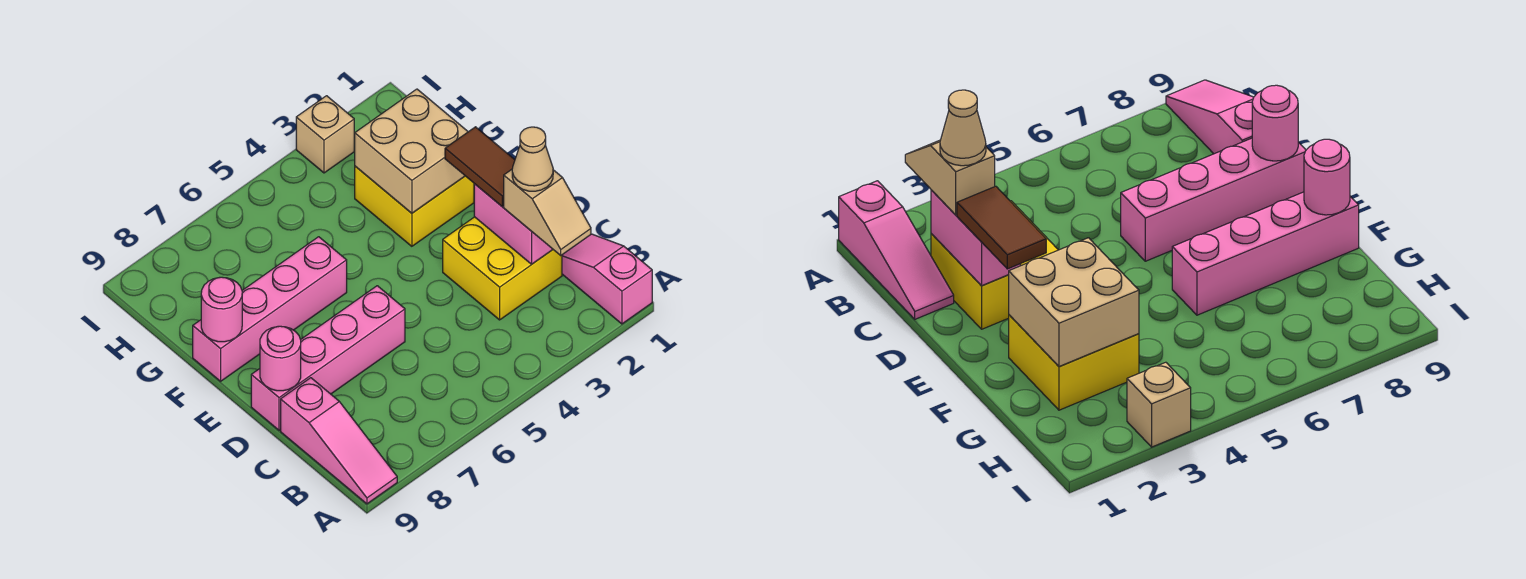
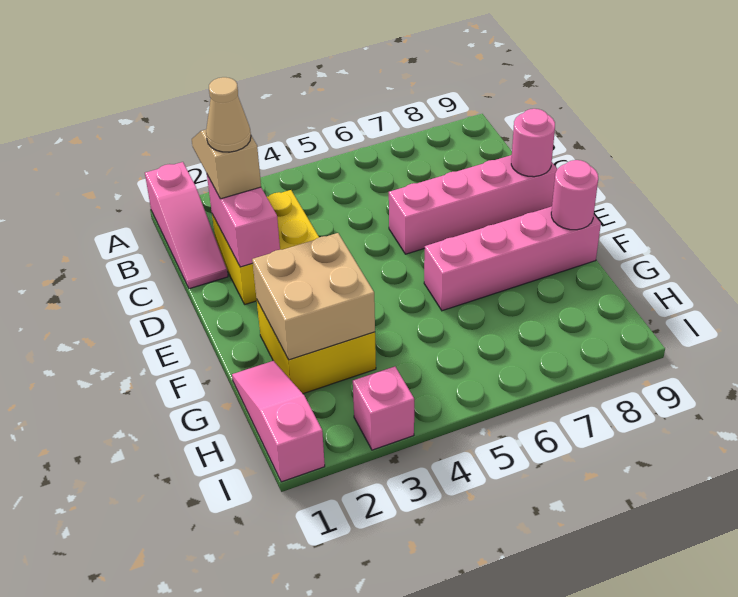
pink slope A9:C9 level 1 top C -> pink slope G1:I1 level 1 top I
brown tile D2:E2 level 3 -> none
tan brick I3 level 1 -> pink brick I3 level 1

